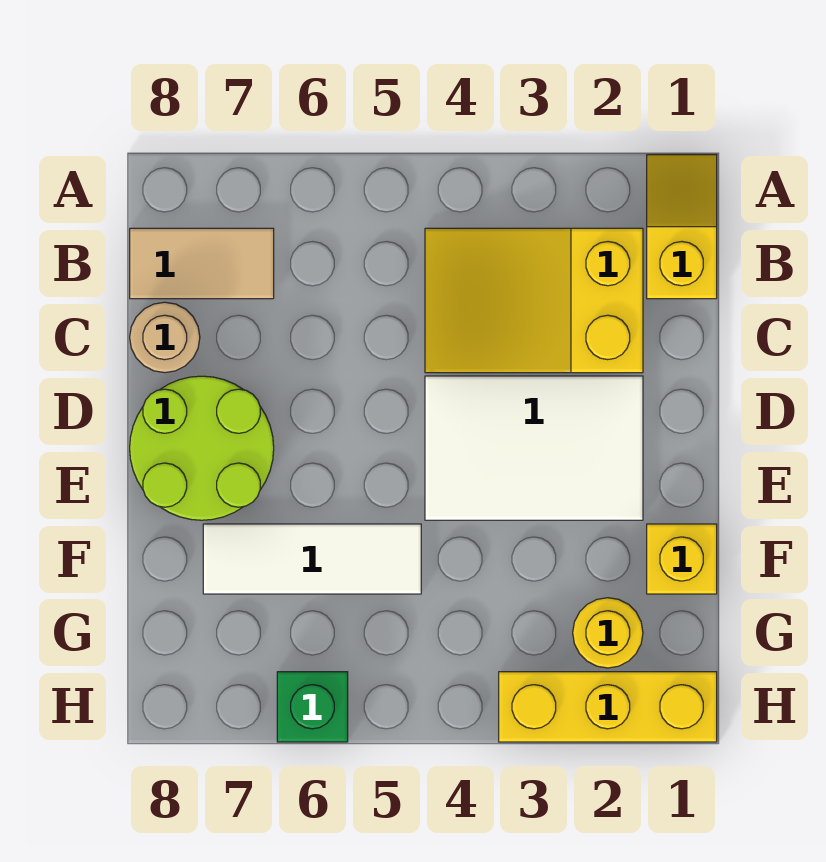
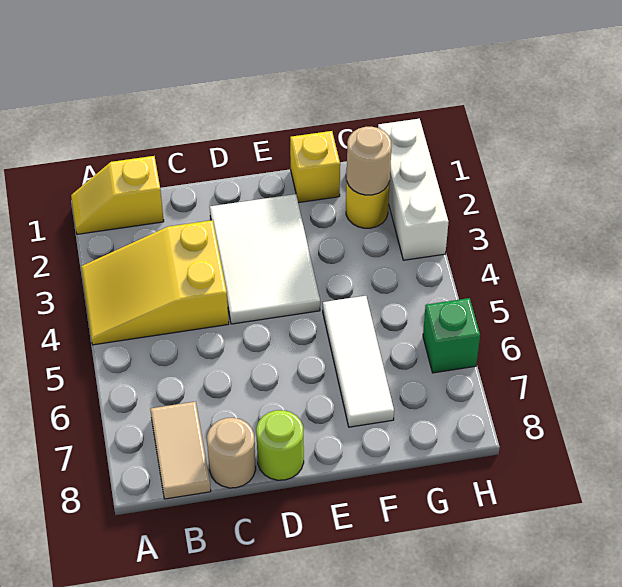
yellow slope B2:C4 level 1 top 2 -> yellow slope A3:C4 level 1 top C
lime round brick D7:E8 level 1 -> lime round brick D8 level 1
none -> tan round brick G2 level 2
yellow brick H1:H3 level 1 -> white brick H1:H3 level 1

